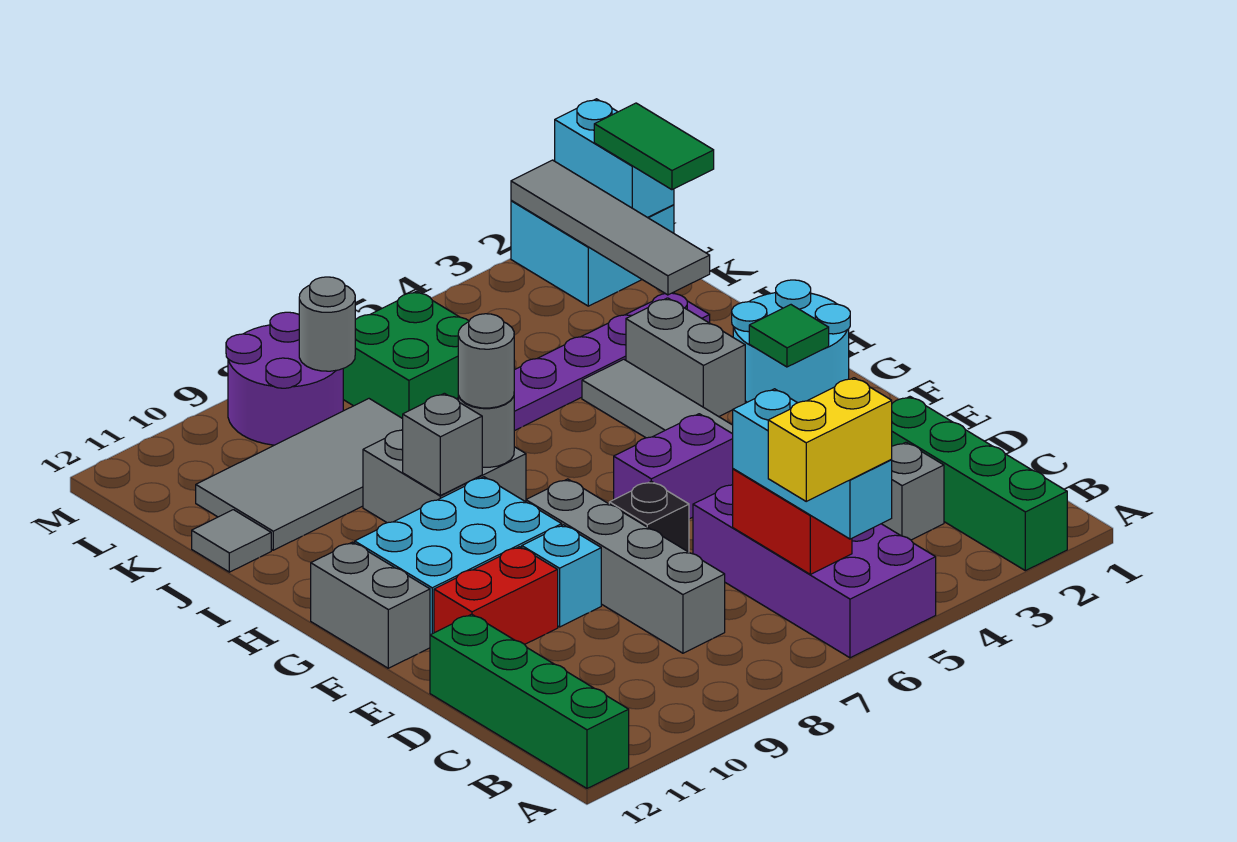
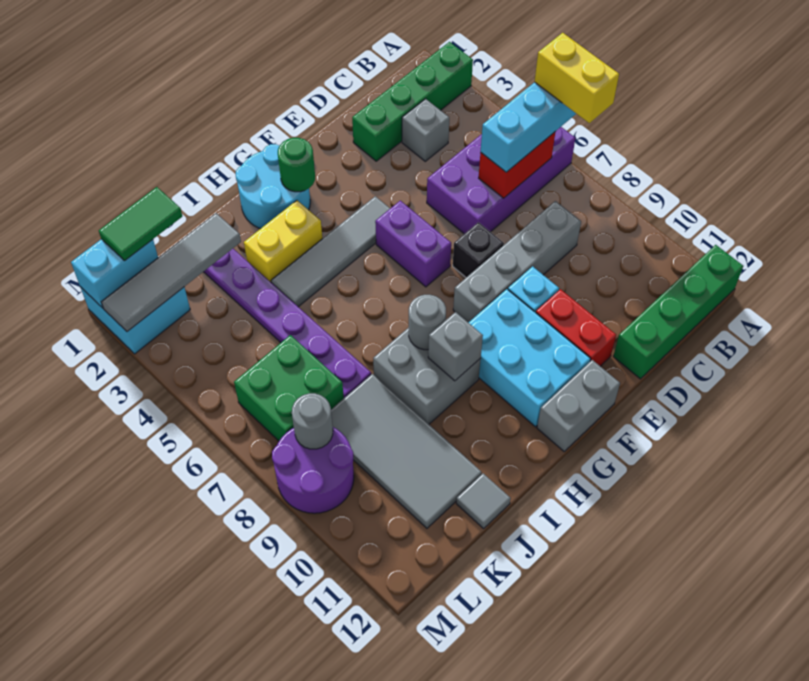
green tile G2 level 2 -> green round brick G2 level 2
grey brick H3:I3 level 1 -> yellow brick H3:I3 level 1
grey round brick H8 level 3 -> none

